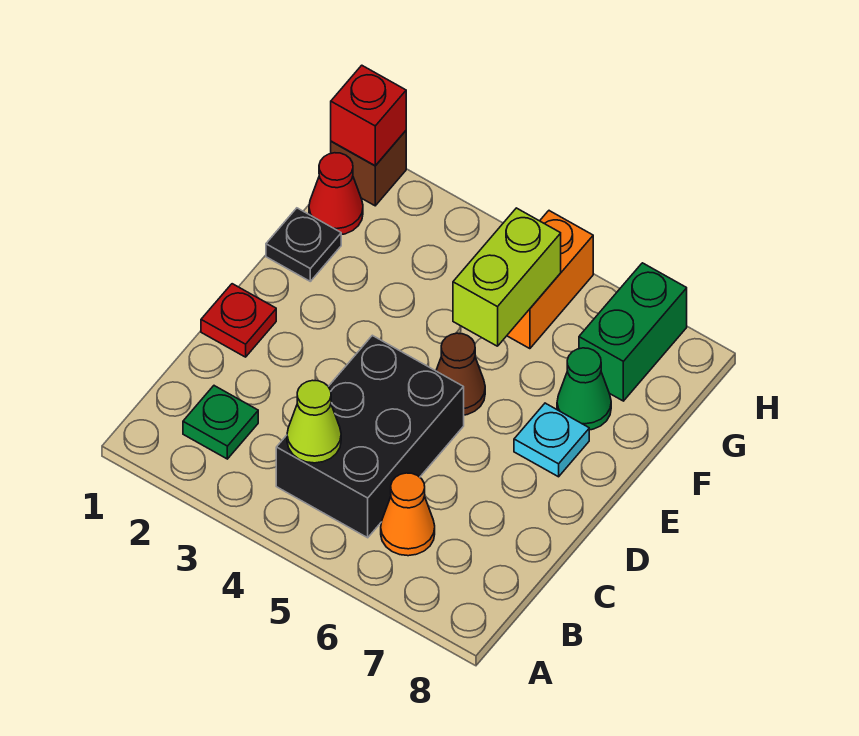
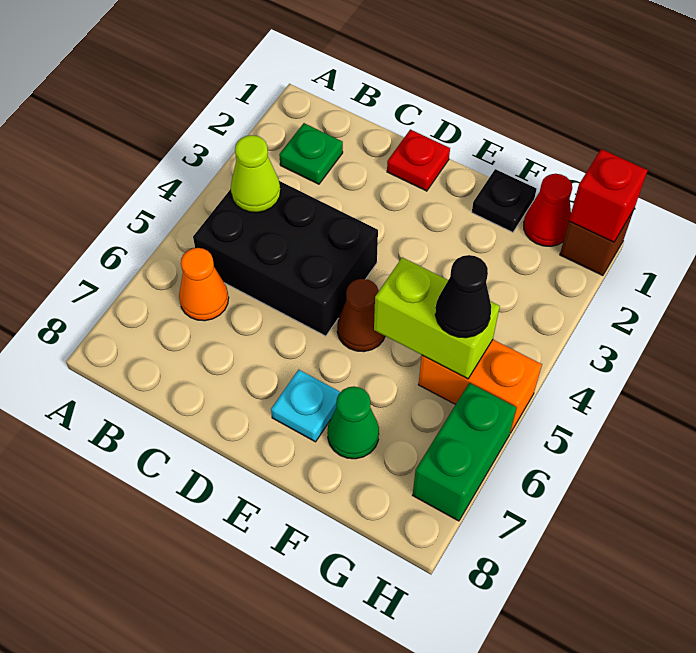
none -> black cone G5 level 3
green brick G7:H7 level 1 -> green brick H6:H7 level 1

